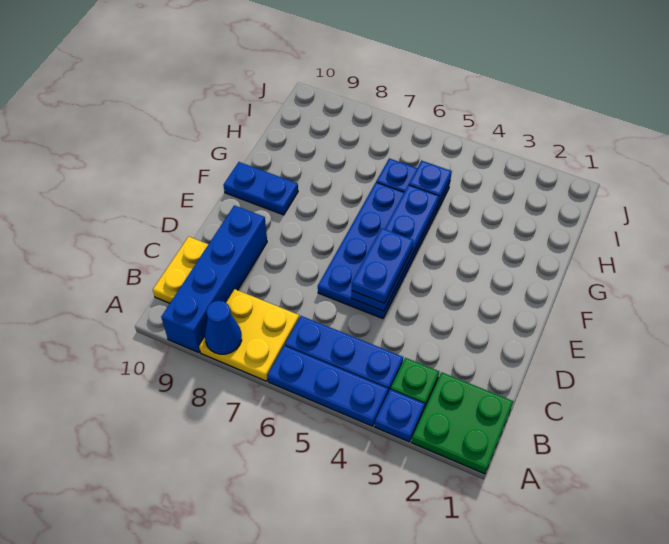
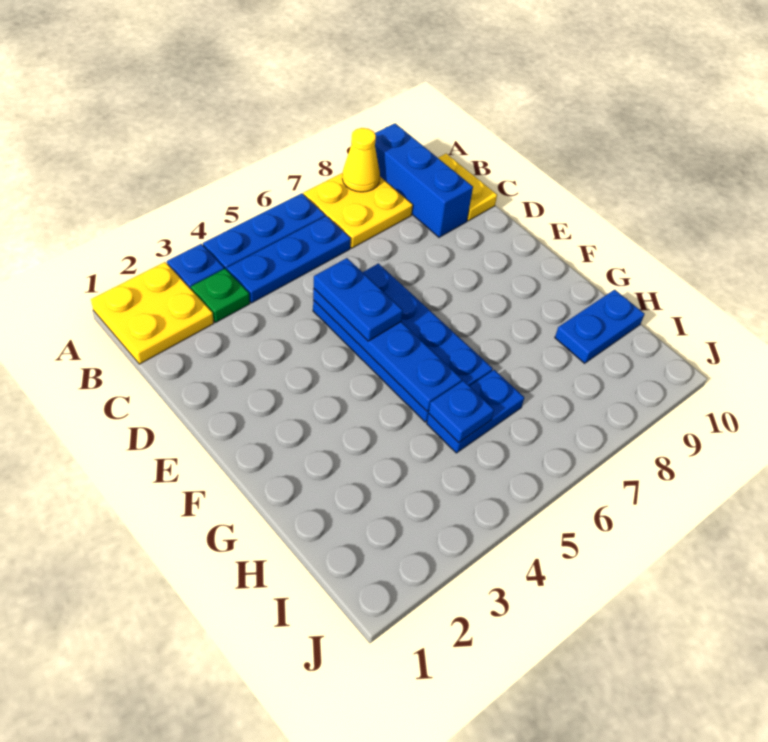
green plate A1:B2 level 1 -> yellow plate A1:B2 level 1
blue cone A8 level 2 -> yellow cone A8 level 2
blue brick A9:D9 level 1 -> blue brick A9:C9 level 1
blue plate F9:F10 level 1 -> blue plate H9:H10 level 1

